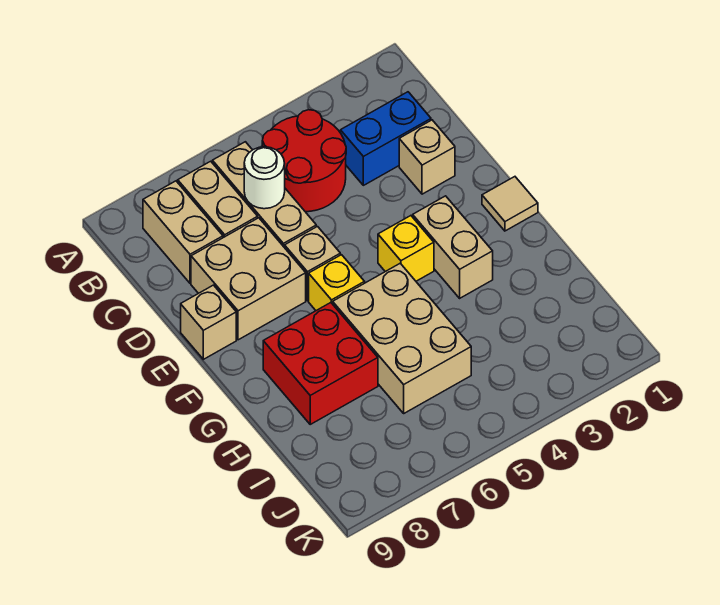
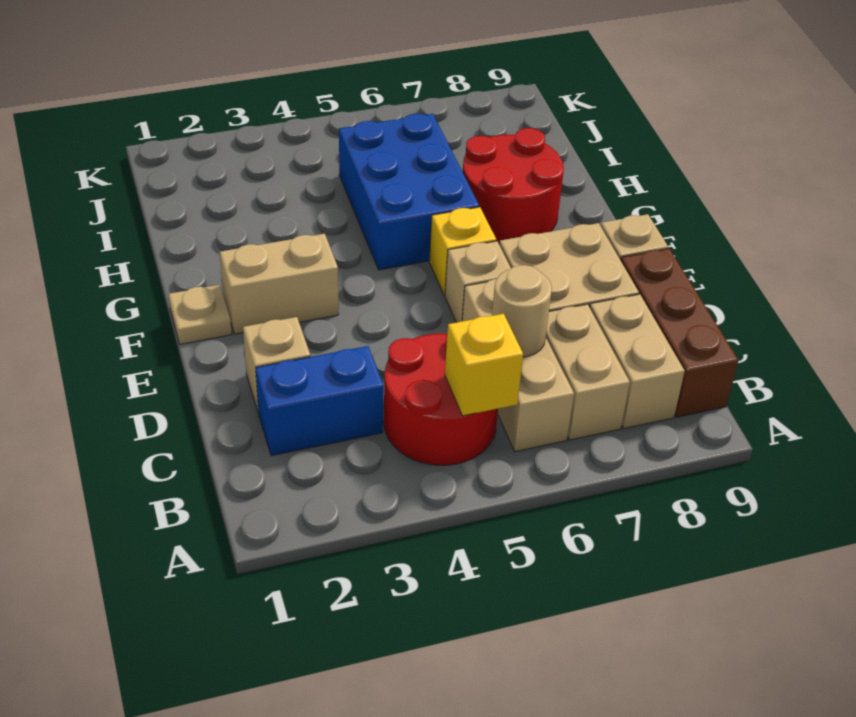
none -> brown brick B9:D9 level 1
white round brick C6 level 2 -> tan round brick C6 level 2
tan tile F1 level 1 -> tan plate F1 level 1
tan brick F3:G3 level 1 -> tan brick F2:F3 level 1
yellow brick F4 level 1 -> yellow brick B5 level 2
tan brick G5:I6 level 1 -> blue brick G5:I6 level 1
red brick G7:H8 level 1 -> red round brick G7:H8 level 1

